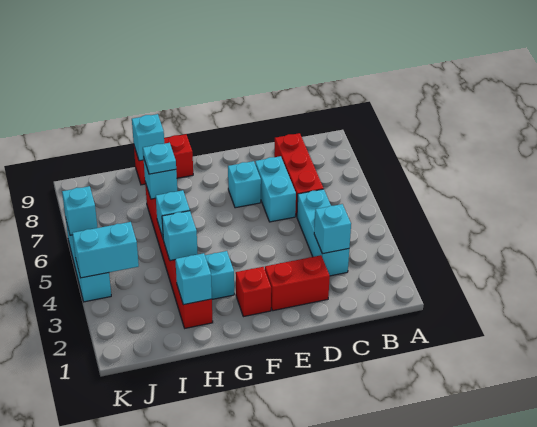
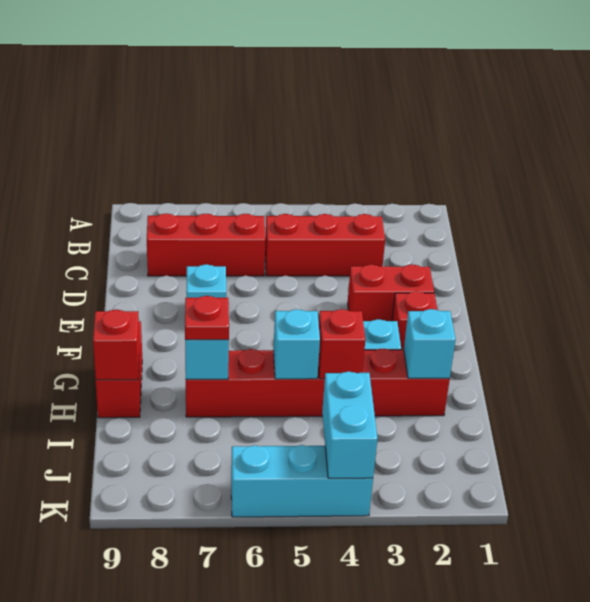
cyan brick C3:C5 level 1 -> red brick C3:C5 level 1
cyan brick C3 level 2 -> none
red brick D2:E2 level 1 -> red brick E2:E3 level 1
cyan brick D6:D7 level 1 -> none
cyan brick H4 level 2 -> red brick H4 level 2
cyan plate H7 level 3 -> red plate H7 level 3
cyan brick H9 level 2 -> red brick H9 level 2
cyan brick K6 level 2 -> none

